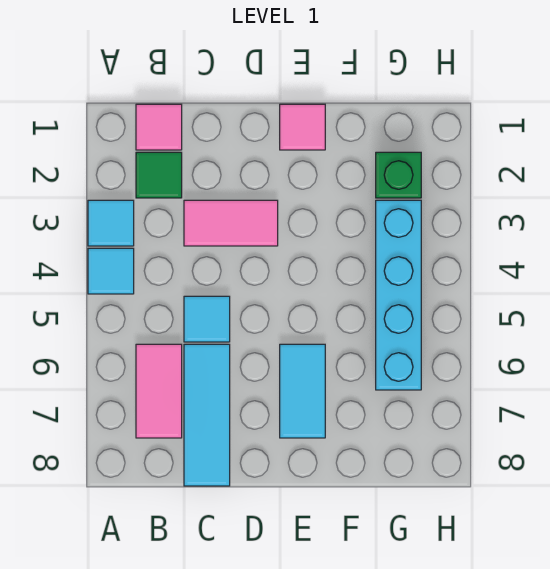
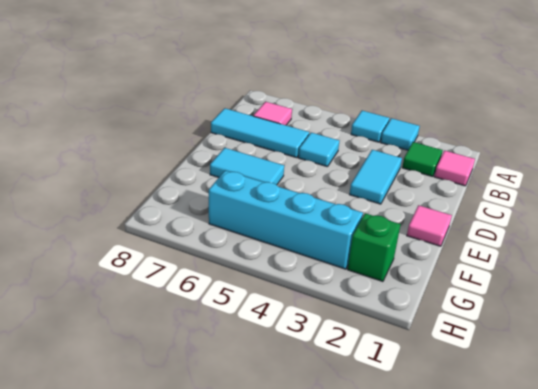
pink tile B6:B7 level 1 -> pink tile B7 level 1
pink tile C3:D3 level 1 -> cyan tile C3:D3 level 1

